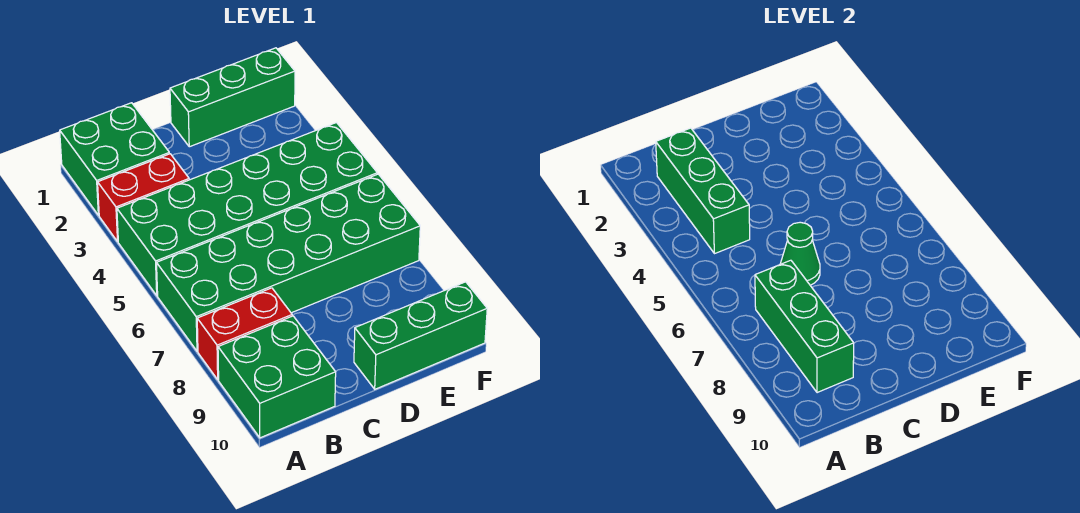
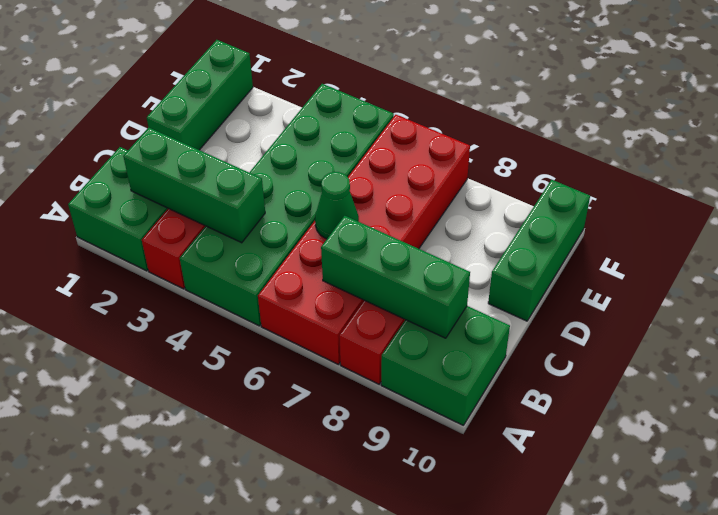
green brick A6:F7 level 1 -> red brick A6:F7 level 1

